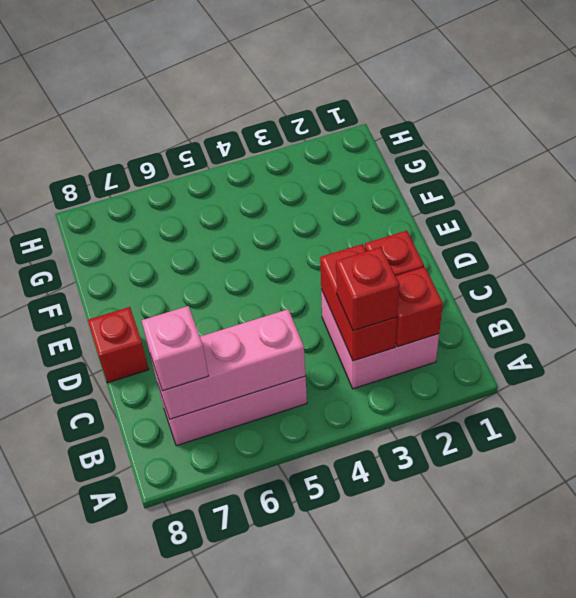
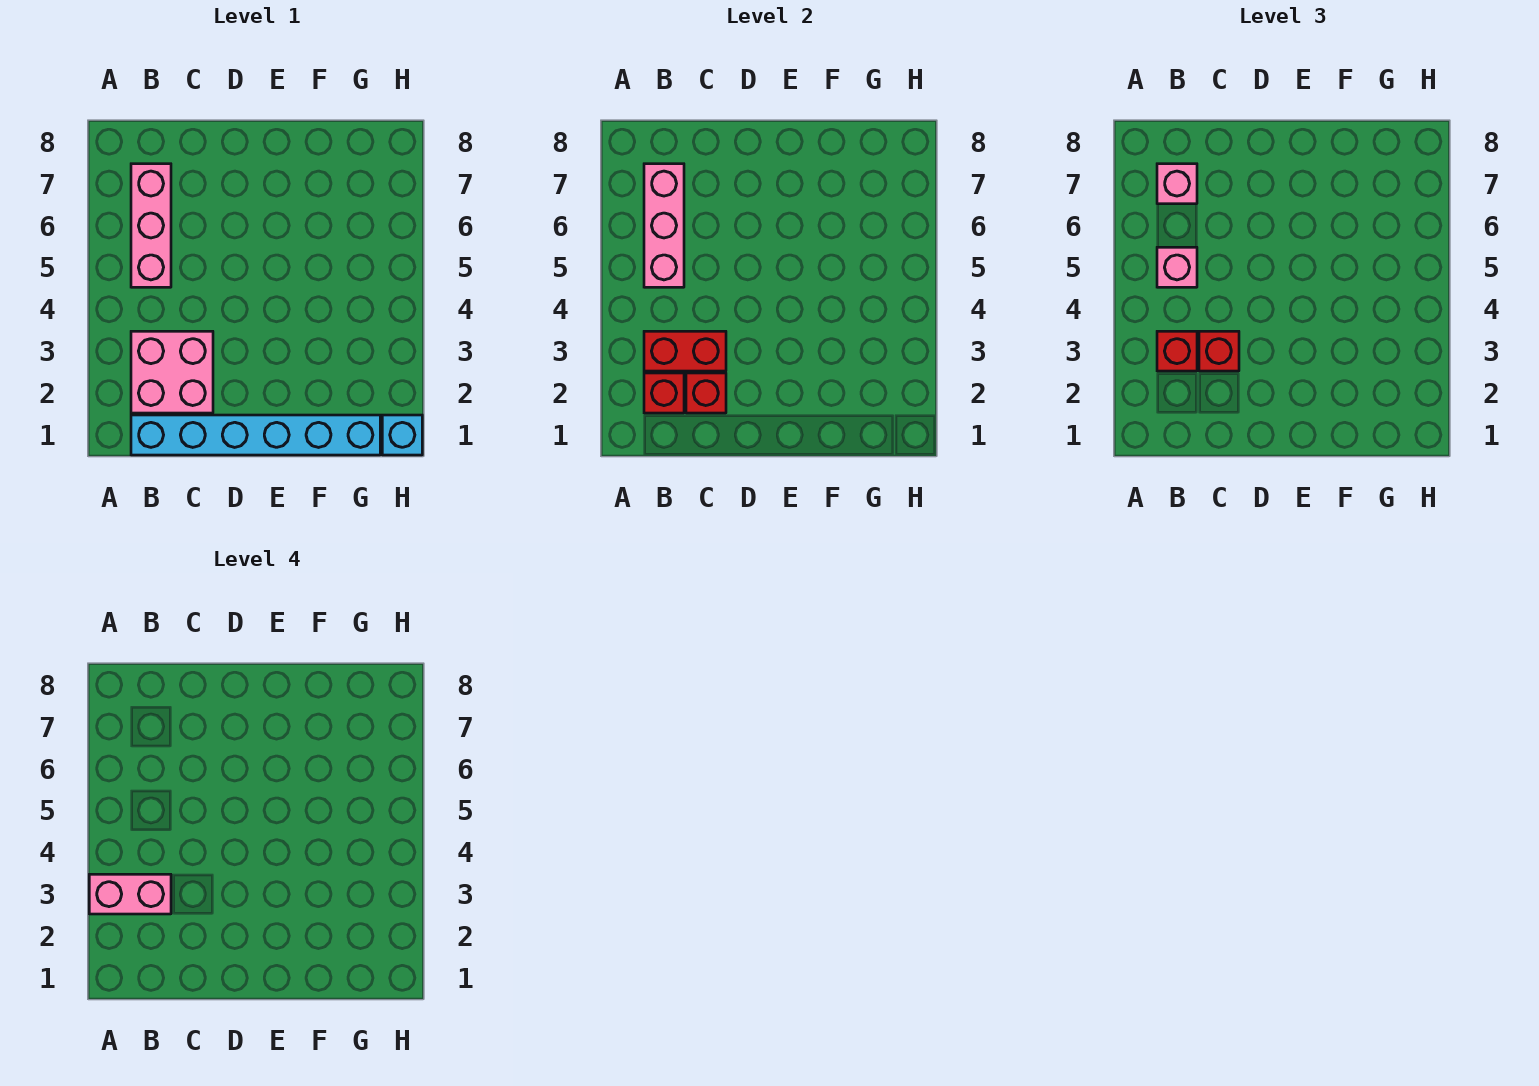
none -> pink brick A3:B3 level 4
none -> cyan brick B1:G1 level 1
none -> pink brick B5 level 3
red brick D8 level 1 -> red brick C3 level 3
none -> cyan brick H1 level 1

